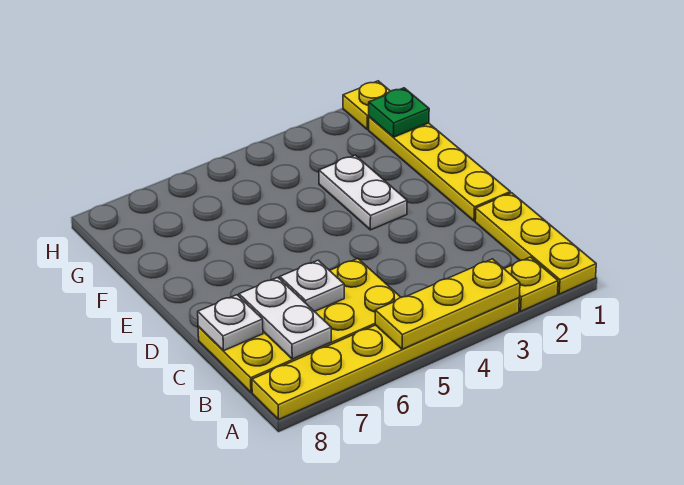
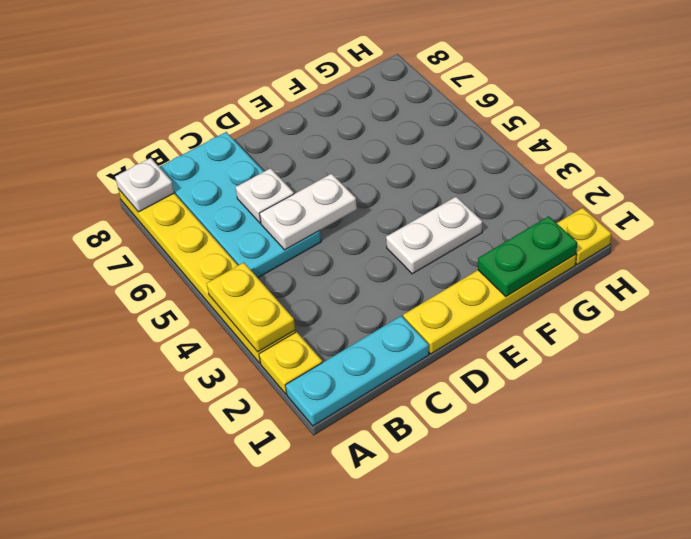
yellow plate A1:C1 level 1 -> cyan plate A1:C1 level 1
yellow plate A3:A5 level 2 -> yellow plate A3:A4 level 2
yellow plate B5:C8 level 1 -> cyan plate B5:C8 level 1
white plate B7:C7 level 2 -> white plate C5:D5 level 2
white plate C8 level 2 -> white plate A8 level 2
green plate G1 level 2 -> green plate F1:G1 level 2

